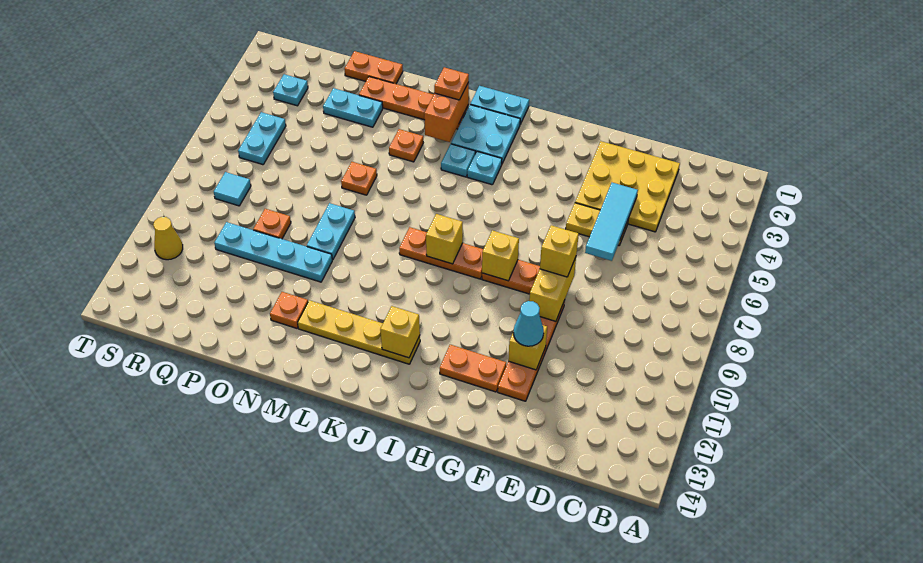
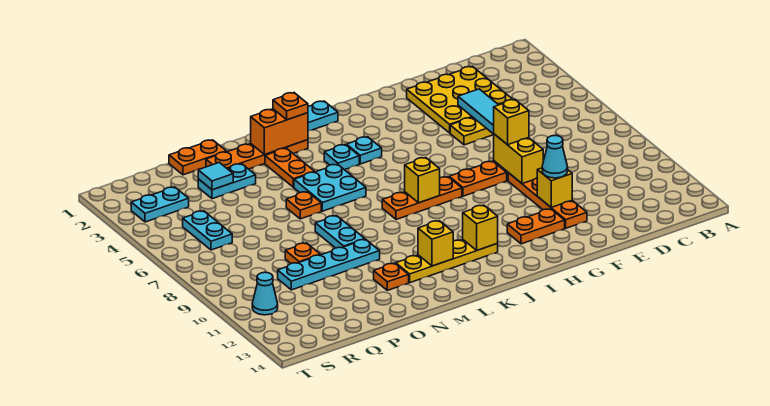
yellow brick H8 level 2 -> yellow brick L12 level 2
cyan plate J2:K3 level 1 -> cyan plate L5:M6 level 1
orange brick L2:L3 level 2 -> orange brick L2:M2 level 2
orange plate M4 level 1 -> orange plate M3:M4 level 1
cyan plate R3 level 1 -> cyan plate R3:S3 level 1
cyan tile R8 level 1 -> cyan tile P3 level 2
yellow cone S11 level 1 -> cyan cone S11 level 1

